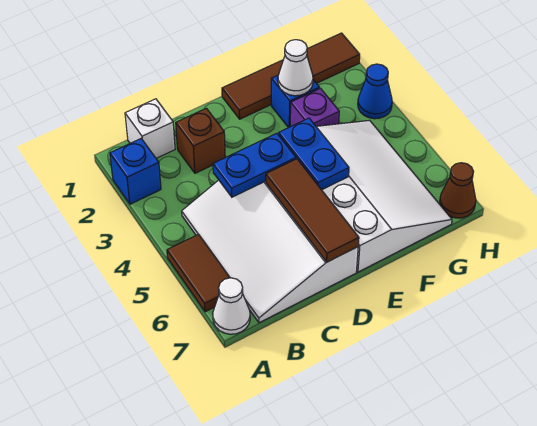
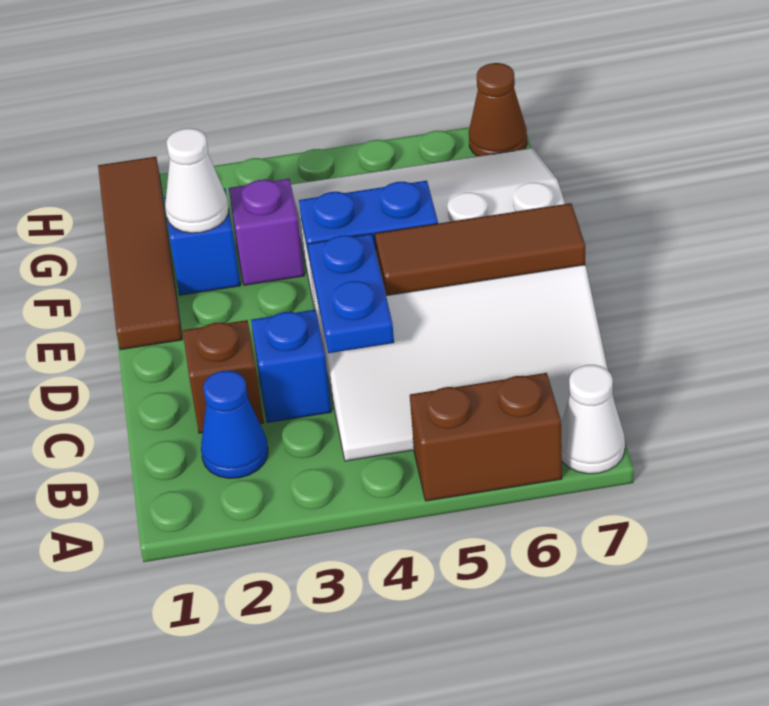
blue brick A2 level 1 -> blue brick C3 level 1
brown tile A5:A6 level 1 -> brown brick A5:A6 level 1
white brick B1 level 1 -> none
blue cone H3 level 1 -> blue cone B2 level 1

